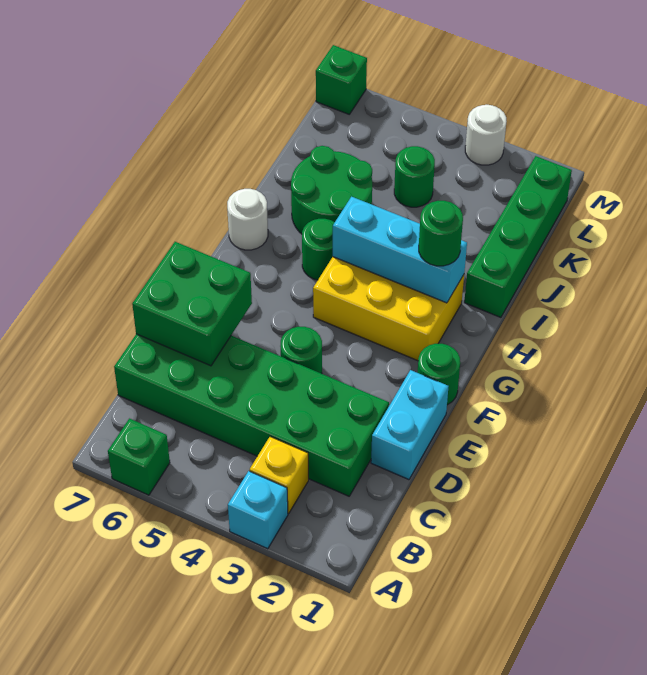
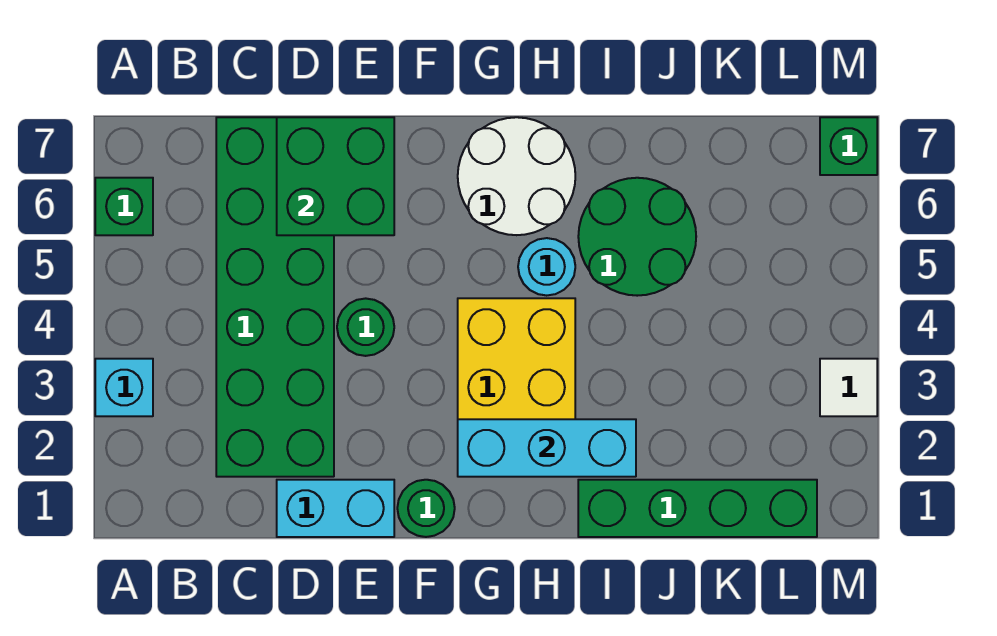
yellow brick B3 level 1 -> none
cyan brick H2:H4 level 2 -> cyan brick G2:I2 level 2
green round brick H2 level 3 -> none
green round brick H5 level 1 -> cyan round brick H5 level 1
white round brick H7 level 1 -> white round brick G6:H7 level 1
green round brick K4 level 1 -> none
white round brick M3 level 1 -> white tile M3 level 1

